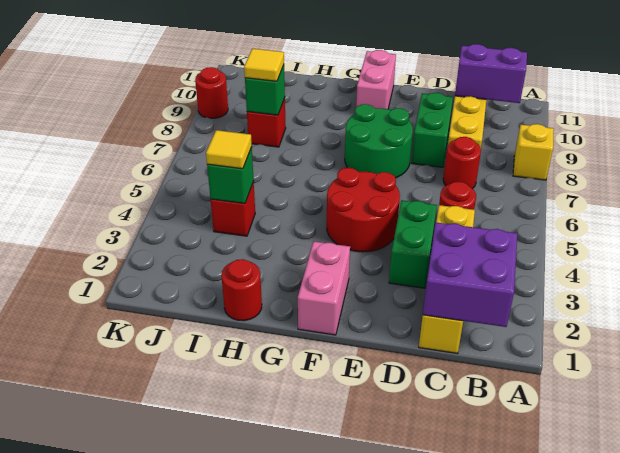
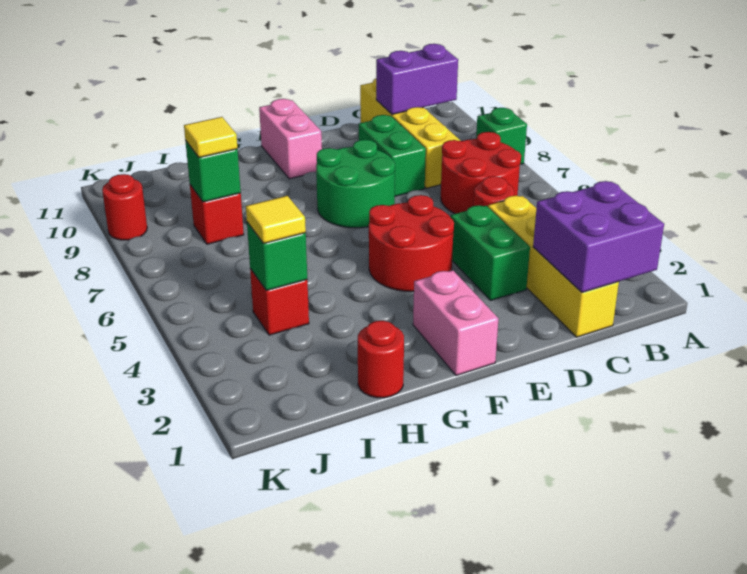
yellow brick A8 level 1 -> green brick A8 level 1
red round brick C7 level 1 -> red round brick B6:C7 level 1

